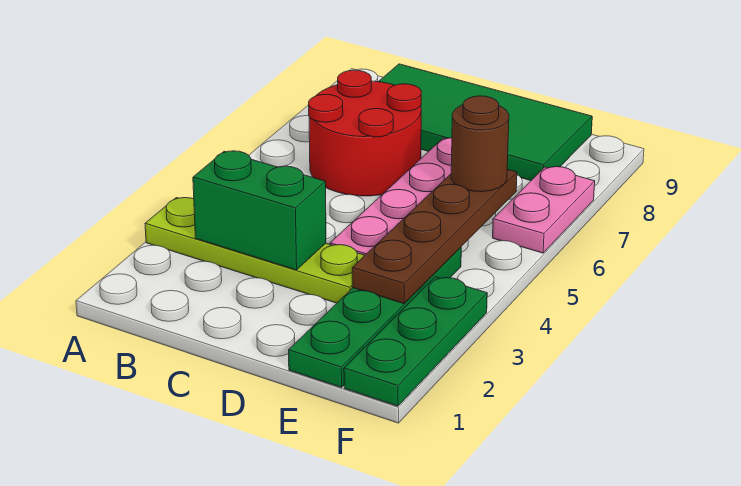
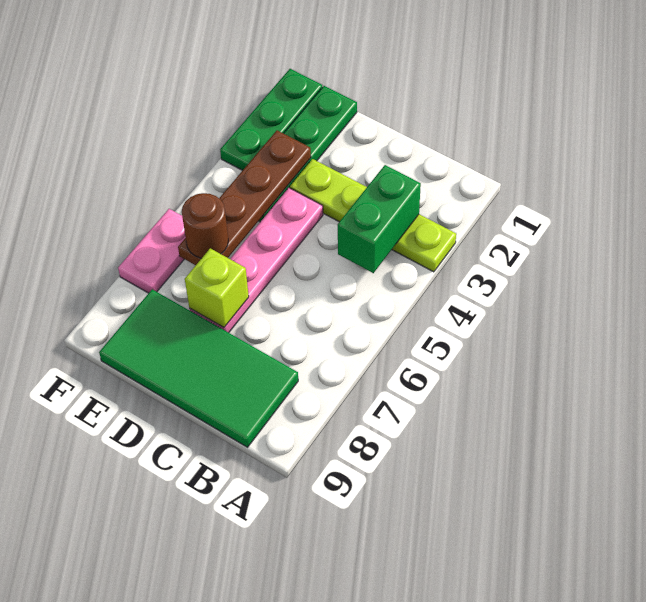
green brick B3:C3 level 2 -> green brick B3:B4 level 2
red round brick B6:C7 level 1 -> none
none -> lime brick D7 level 2

